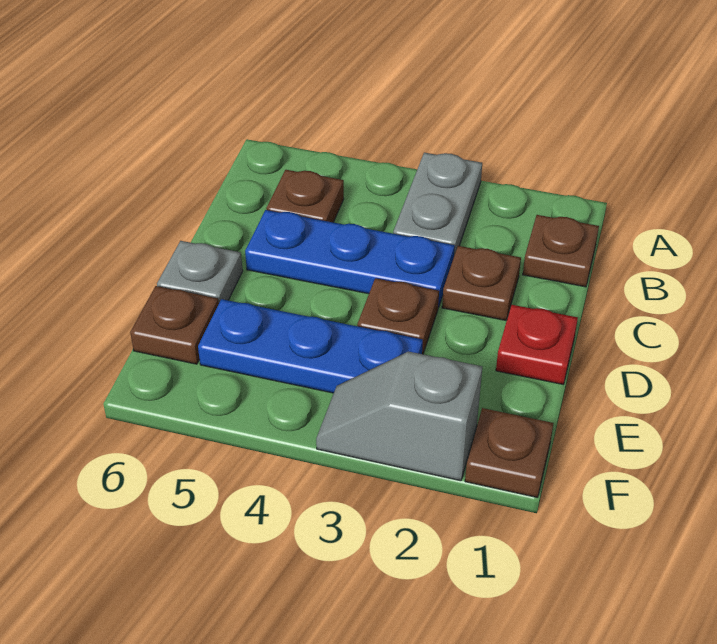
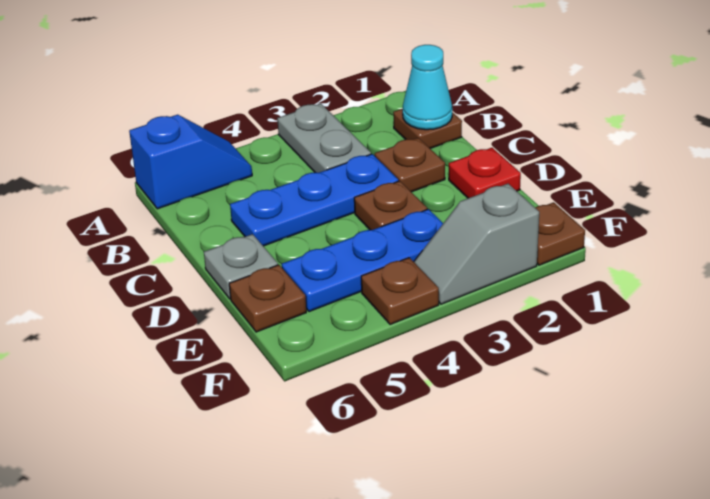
none -> blue slope A5:A6 level 1 top 6
none -> cyan cone B1 level 2
brown plate B5 level 1 -> brown plate F4 level 1

